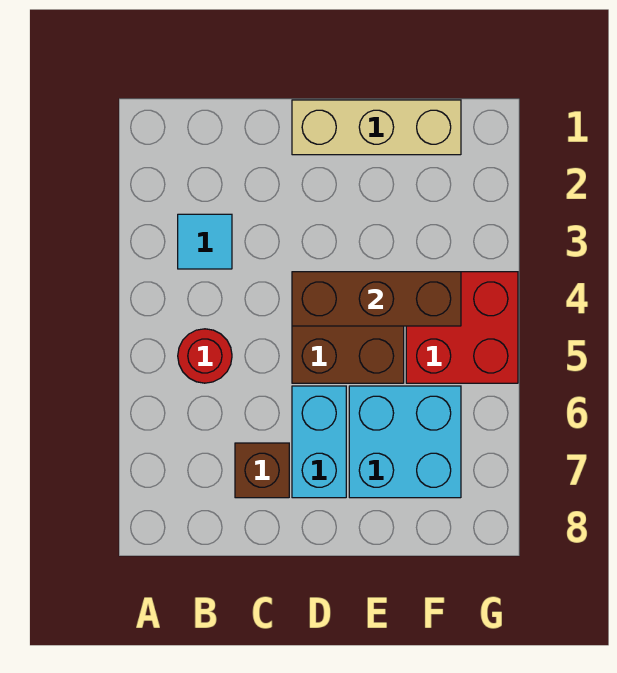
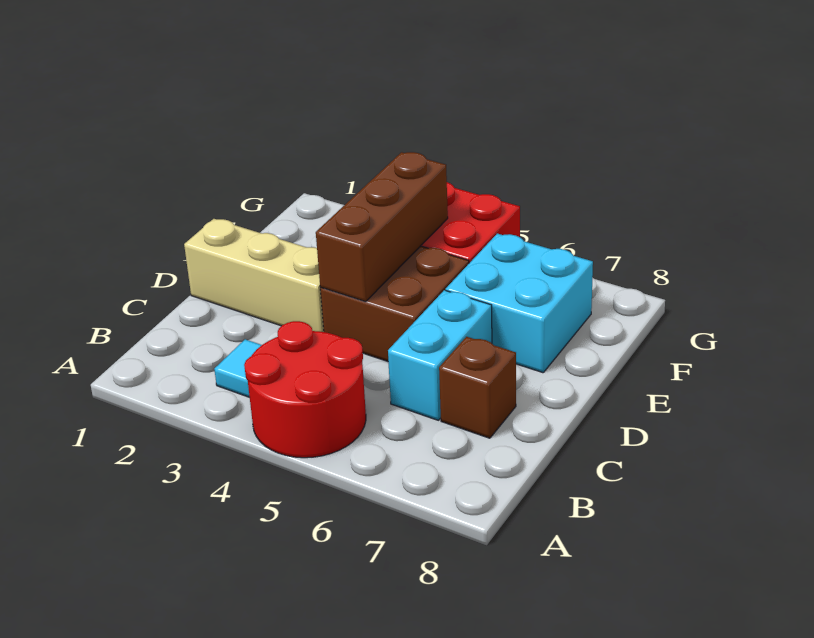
red round brick B5 level 1 -> red round brick A4:B5 level 1
tan brick D1:F1 level 1 -> tan brick D1:D3 level 1
cyan brick D6:D7 level 1 -> cyan brick C6:D6 level 1

